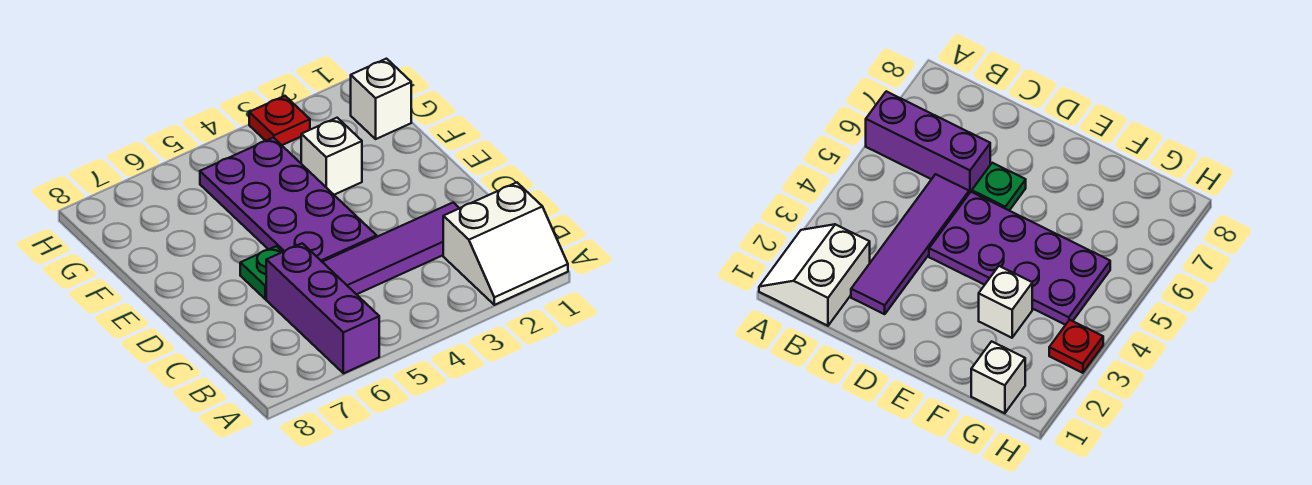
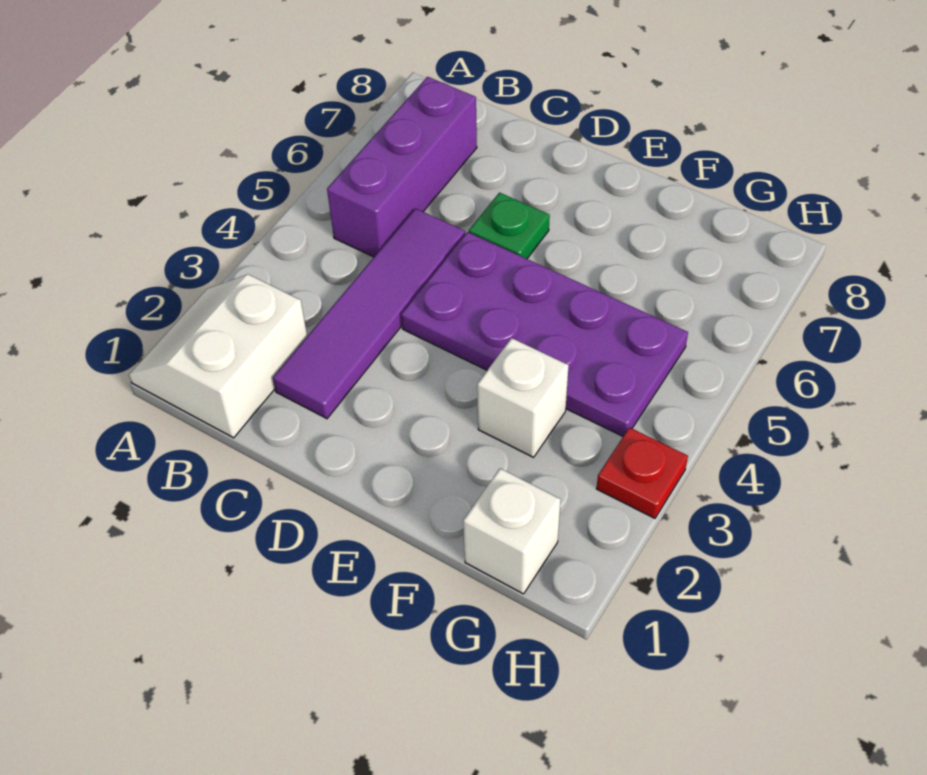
purple brick A6:C6 level 1 -> purple brick B5:B7 level 1

